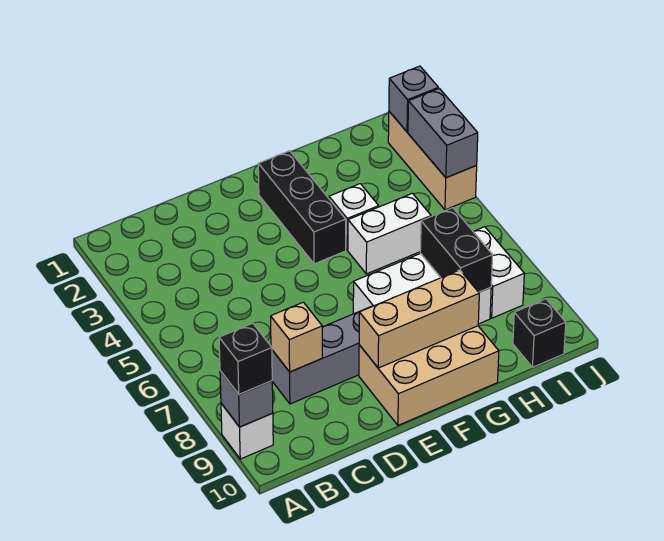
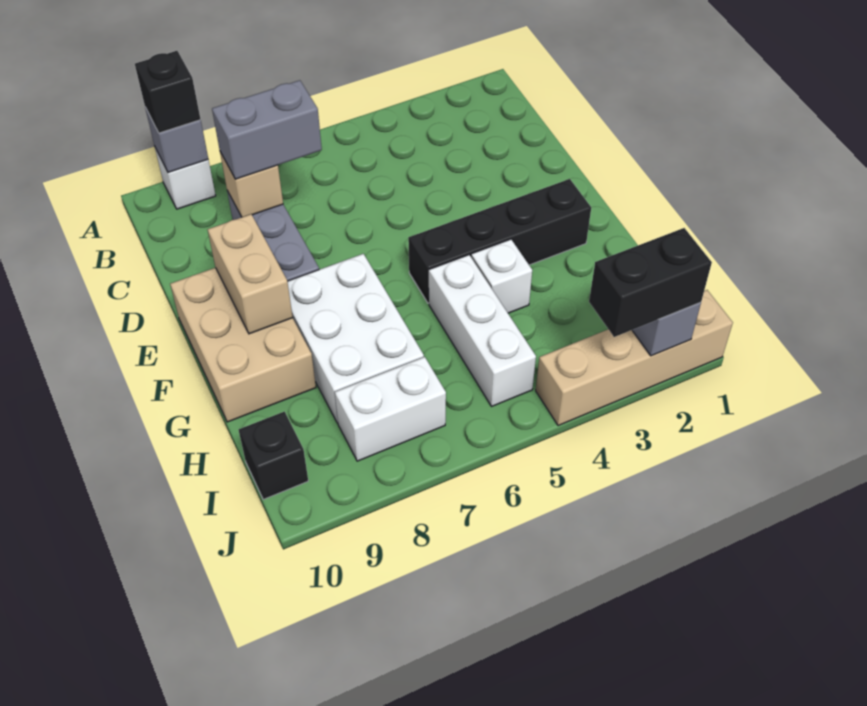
tan brick E9:G9 level 2 -> tan brick E9:F9 level 2
black brick F2:F4 level 1 -> black brick F2:F5 level 1
white brick G5:H5 level 1 -> white brick G5:I5 level 1
black brick H7:H8 level 2 -> black brick J2:J3 level 3
tan brick J2:J4 level 1 -> tan brick J1:J4 level 1
grey brick J3:J4 level 2 -> grey brick C7:C8 level 3

